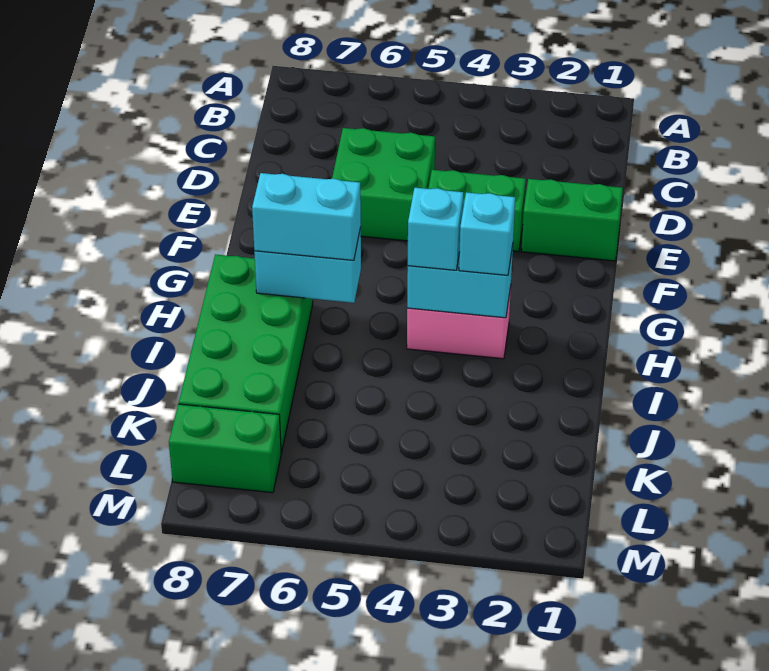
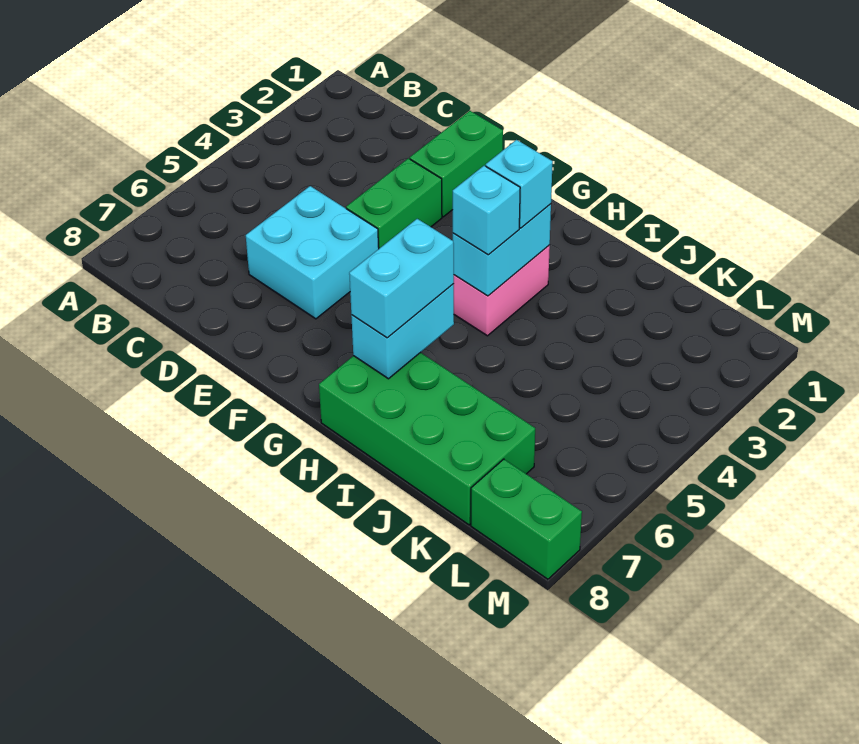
green brick D5:E6 level 1 -> cyan brick D5:E6 level 1
green brick L7:L8 level 1 -> green brick L8:M8 level 1

